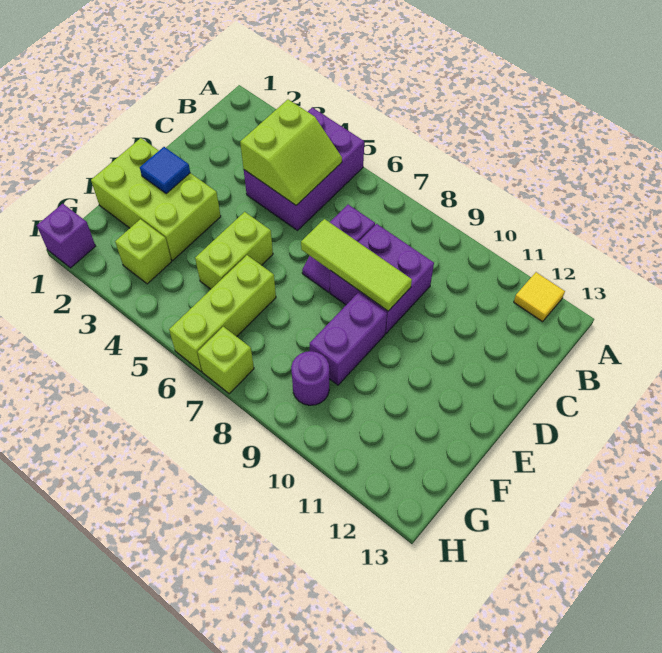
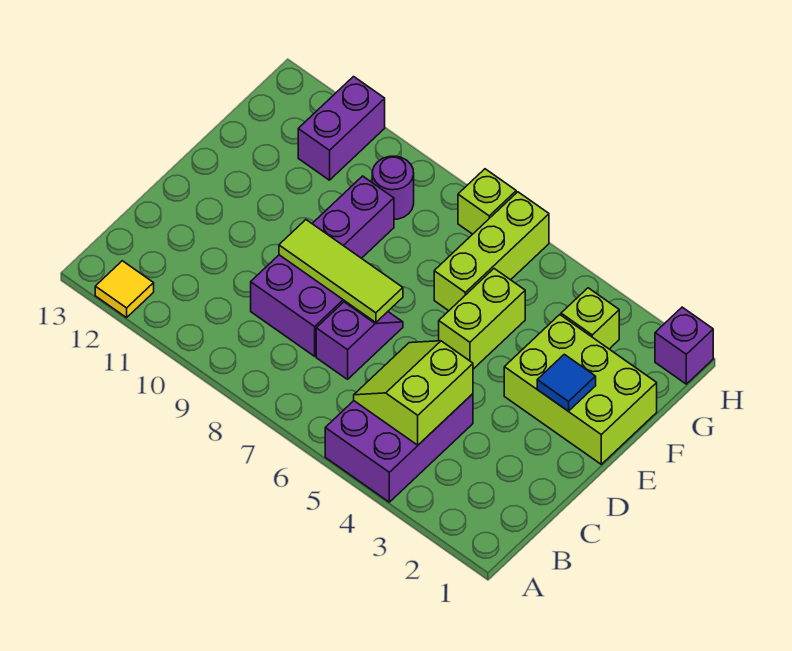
none -> purple brick G11:H11 level 1

